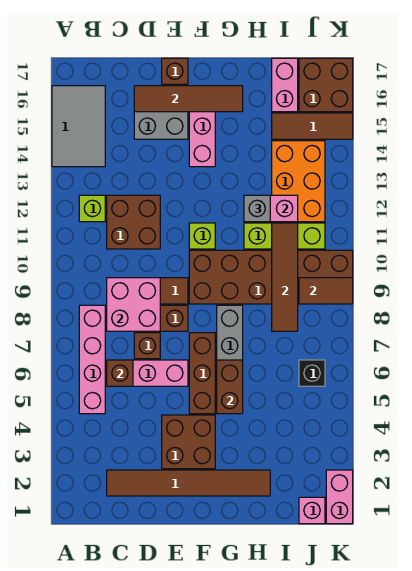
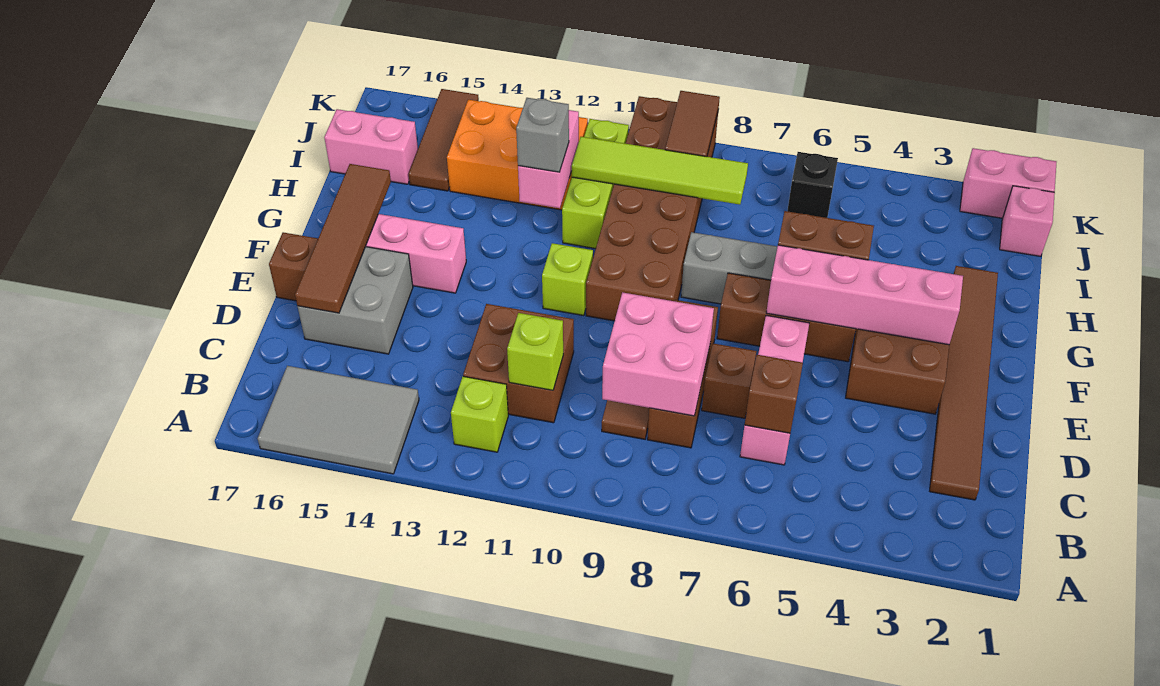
pink brick B5:B8 level 1 -> pink brick F3:F6 level 2
none -> lime brick C11 level 2
brown tile I8:I11 level 2 -> lime tile I8:I11 level 2
brown brick J16:K17 level 1 -> none

